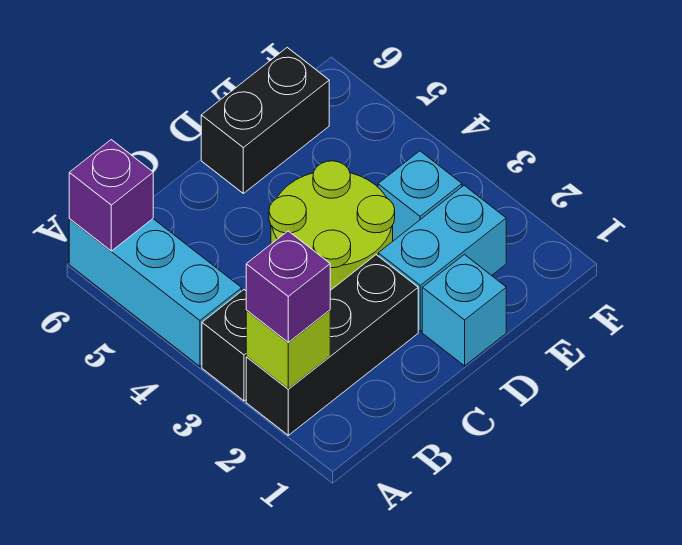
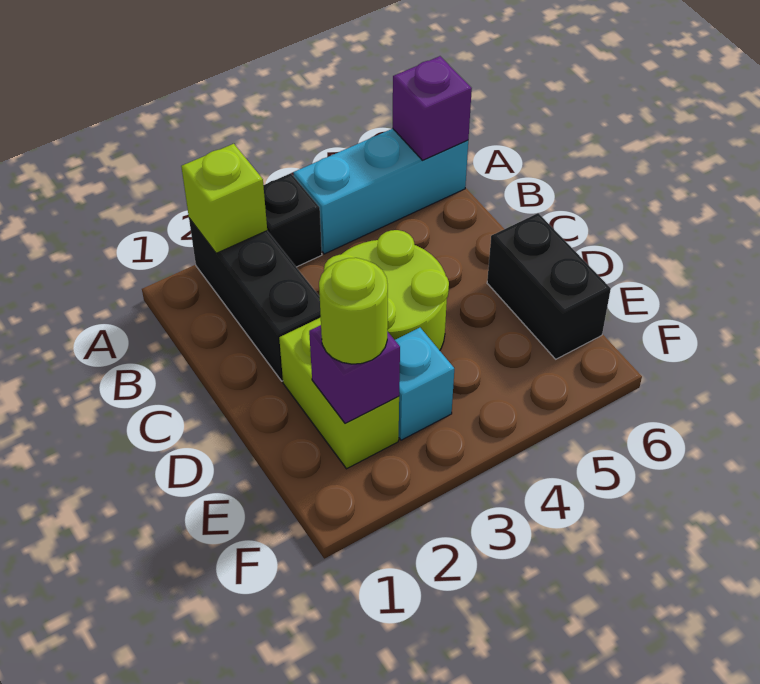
purple brick A2 level 3 -> purple brick E2 level 2
cyan brick D1 level 1 -> none
cyan brick D2:E2 level 1 -> lime brick D2:E2 level 1
none -> lime round brick E2 level 3

